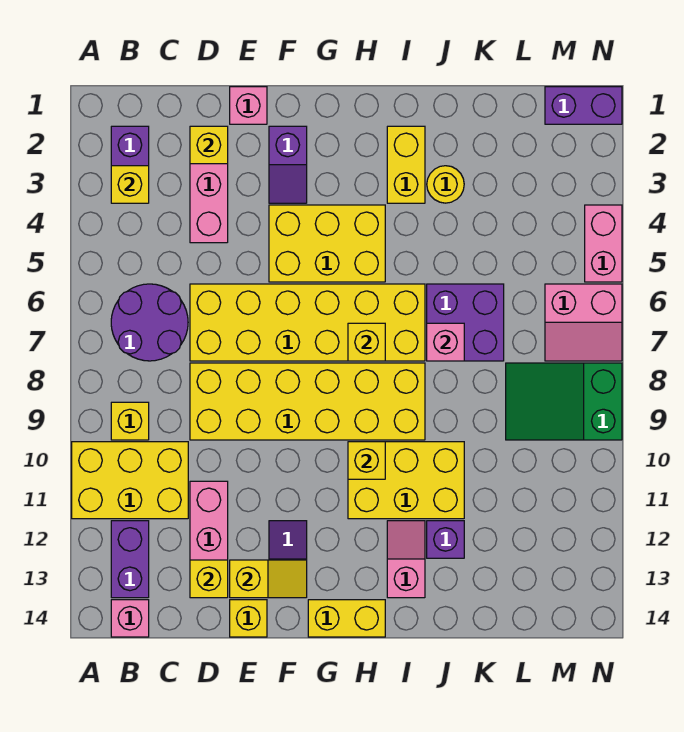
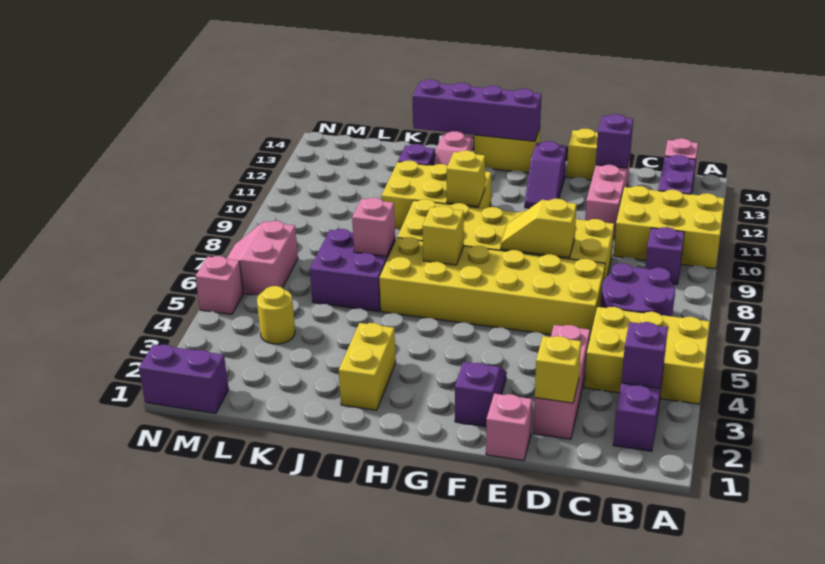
yellow brick B3 level 2 -> purple brick B3 level 2
yellow brick B9 level 1 -> purple brick B9 level 1
yellow brick D13 level 2 -> purple brick D13 level 2
yellow slope E13:F13 level 2 top E -> yellow slope E8:F8 level 2 top E
yellow brick F4:H5 level 1 -> yellow brick A4:C5 level 1
none -> purple brick G14:J14 level 2
yellow round brick J3 level 1 -> yellow round brick L4 level 1
green slope L8:N9 level 1 top N -> none
pink slope M6:N7 level 1 top 6 -> pink slope M6:N7 level 1 top M
pink brick N4:N5 level 1 -> pink brick N5 level 1

